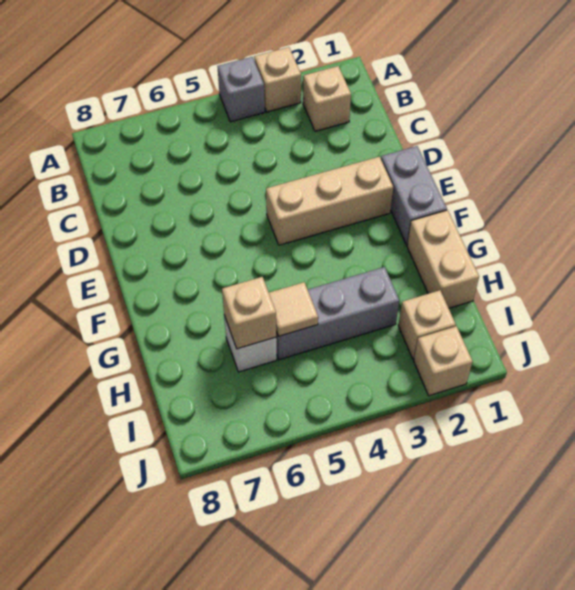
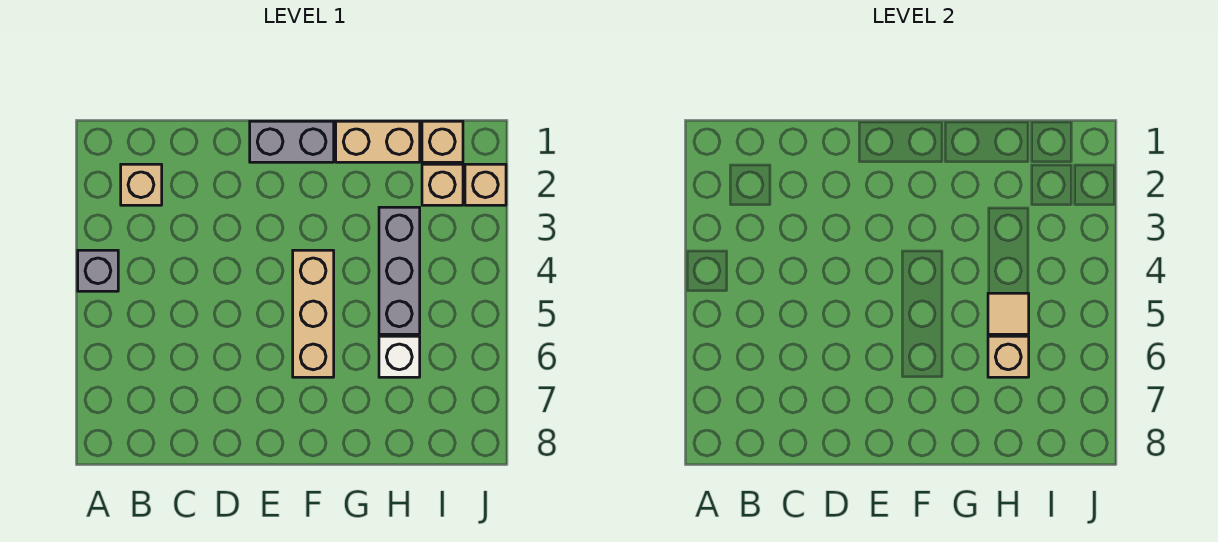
tan brick A3 level 1 -> tan brick I1 level 1
tan brick E2:E4 level 1 -> tan brick F4:F6 level 1

